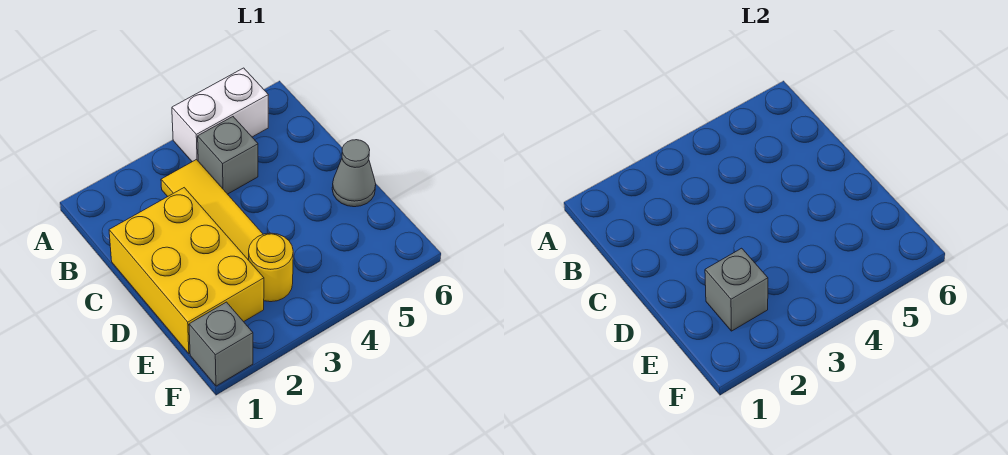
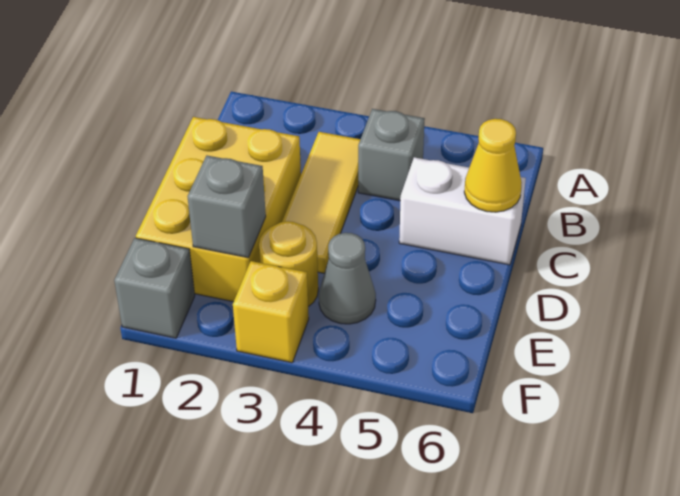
white brick A4:A5 level 1 -> white brick C5:C6 level 1
none -> yellow cone C6 level 2
grey cone D6 level 1 -> grey cone E4 level 1
none -> yellow brick F3 level 1

